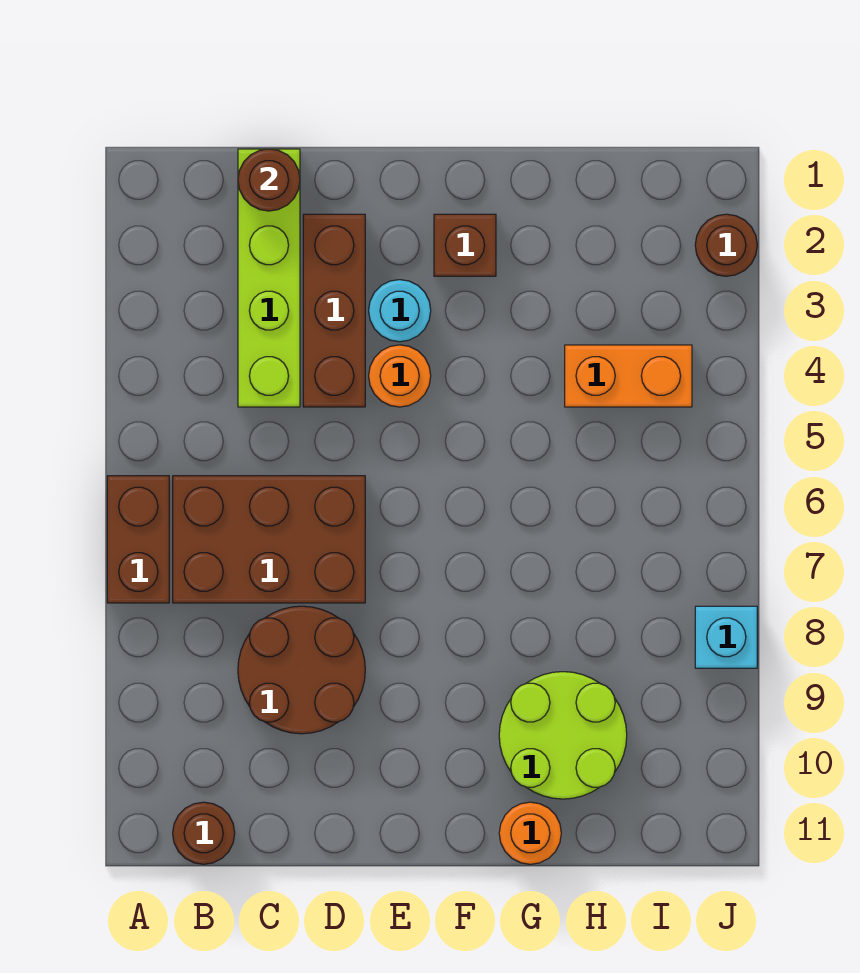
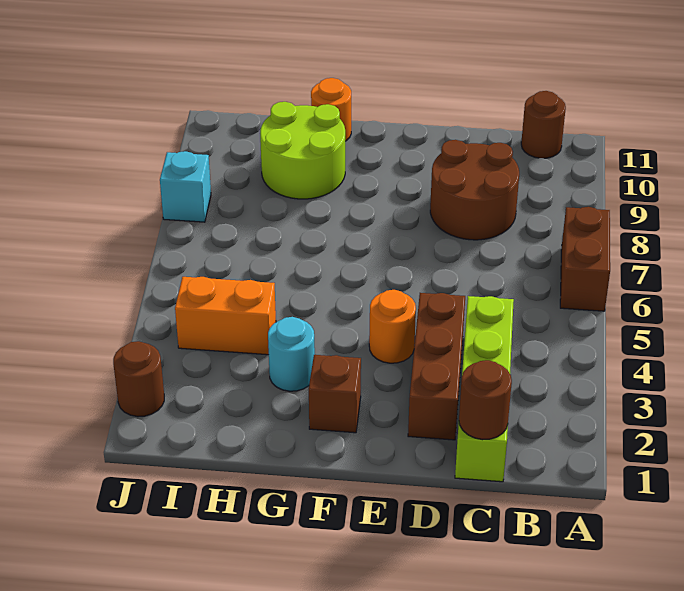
brown brick B6:D7 level 1 -> none
cyan round brick E3 level 1 -> cyan round brick G3 level 1

